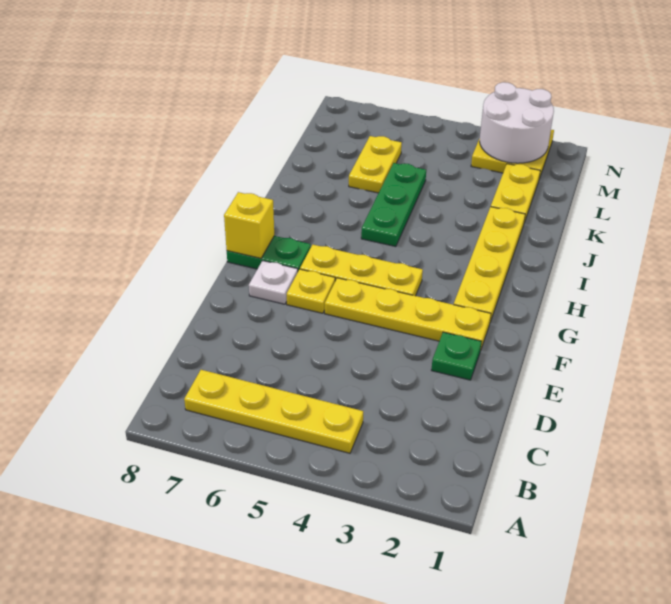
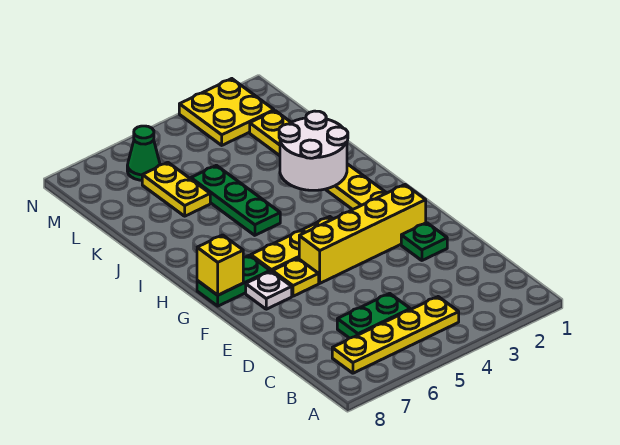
none -> green plate C5:C6 level 1
yellow plate F2:F5 level 1 -> yellow brick F2:F5 level 1
white round brick M2:N3 level 2 -> white round brick I2:J3 level 2
none -> green cone M6 level 1

